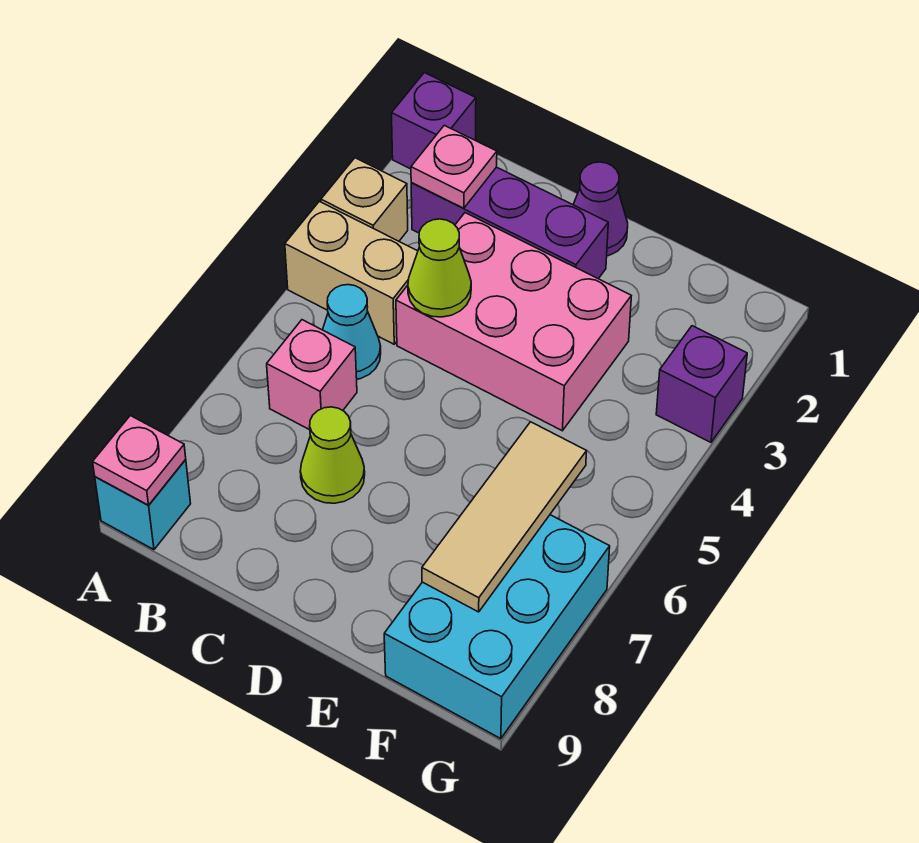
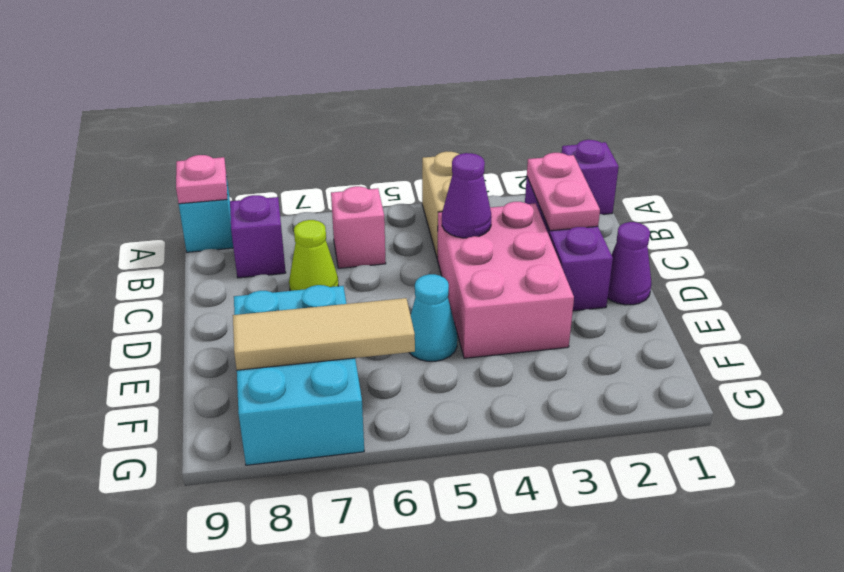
tan brick A3 level 1 -> none
pink plate B2 level 2 -> pink plate B2:C2 level 2
cyan cone B5 level 1 -> cyan cone E5 level 1
lime cone C4 level 2 -> purple cone C4 level 2
cyan brick F7:G9 level 1 -> cyan brick E7:G8 level 1
purple brick G3 level 1 -> purple brick B8 level 1

